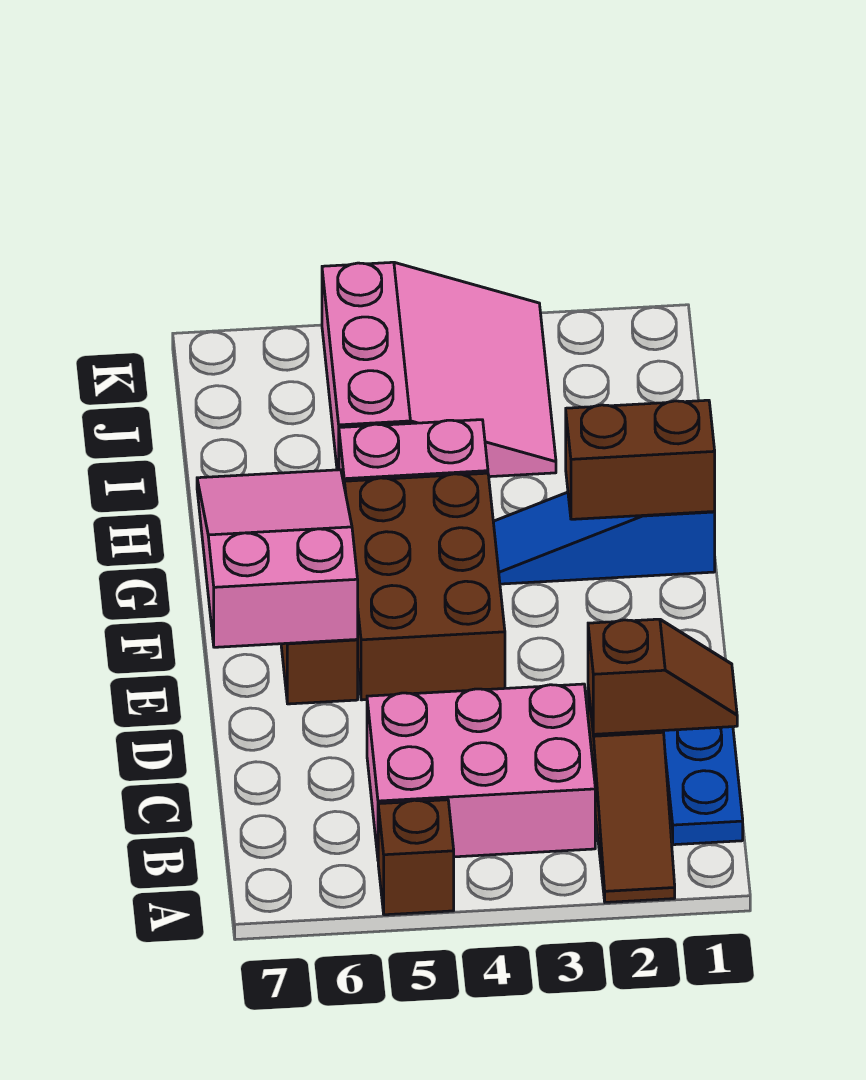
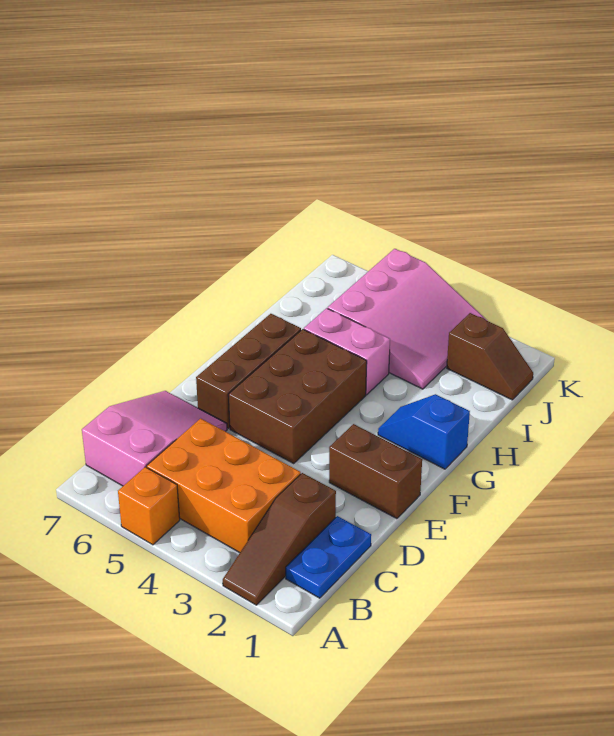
brown brick A5 level 1 -> orange brick A5 level 1
pink brick B3:C5 level 1 -> orange brick B3:C5 level 1
brown slope C1:C2 level 2 top 2 -> brown slope J1:J2 level 1 top 2
pink slope E6:G7 level 2 top E -> pink slope B6:D7 level 1 top B
blue slope G1:G3 level 1 top 1 -> blue slope G1:G2 level 1 top 1
brown brick G1:G2 level 2 -> brown brick E1:E2 level 1

